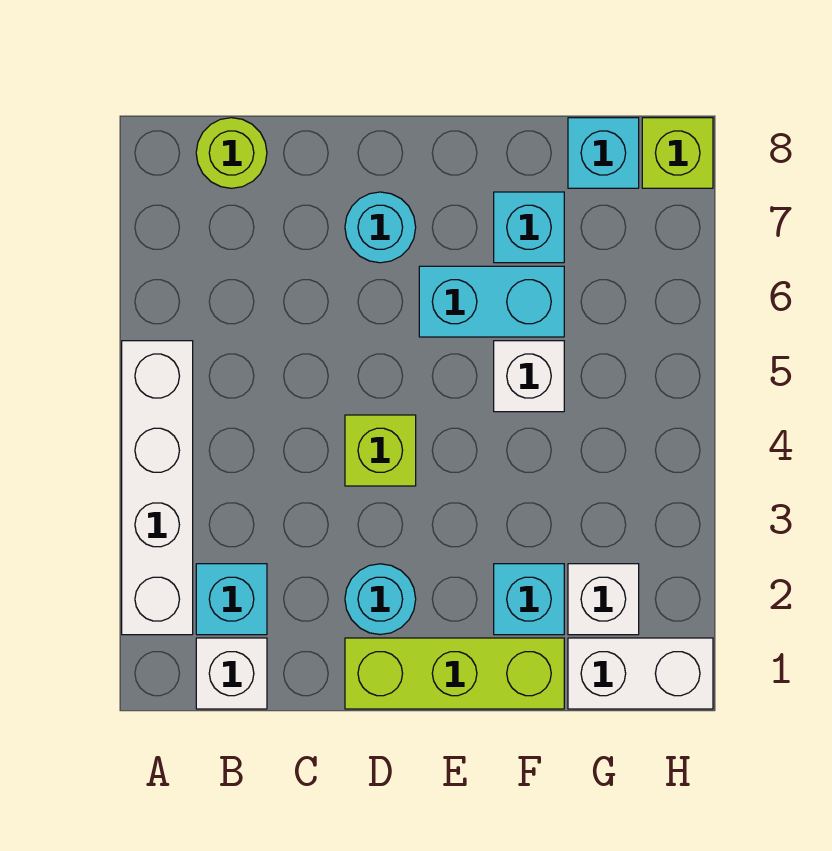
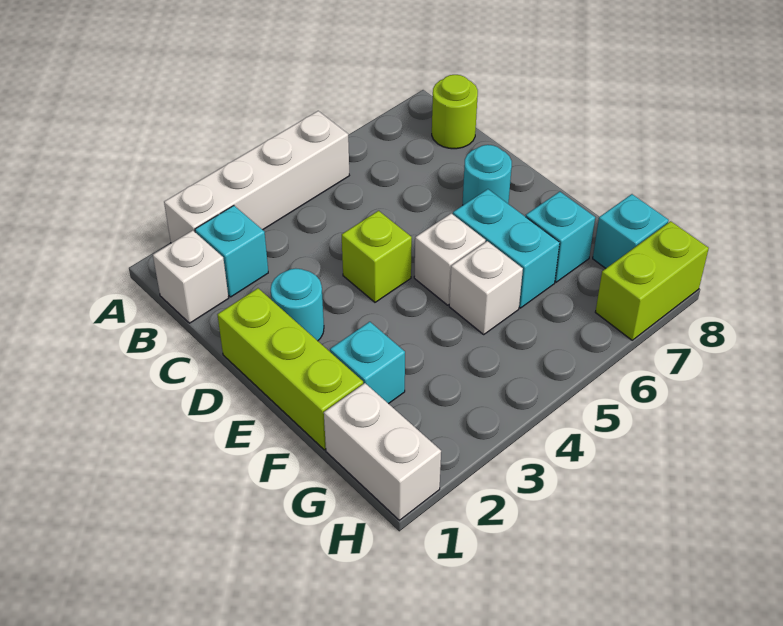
white brick G2 level 1 -> white brick E5 level 1
lime brick H8 level 1 -> lime brick H7:H8 level 1

